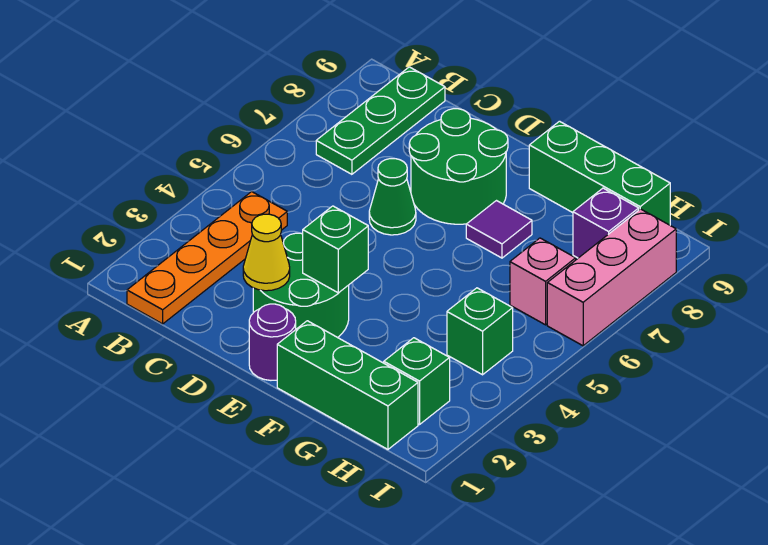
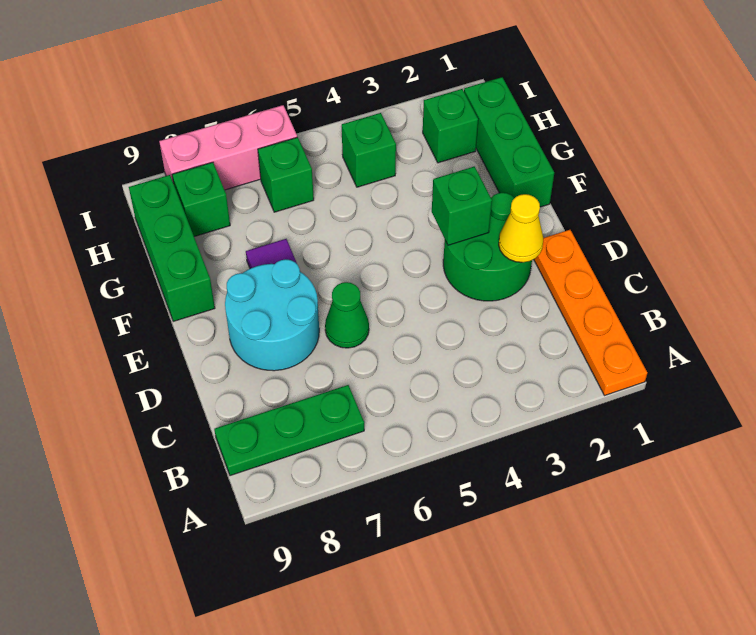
orange plate B1:B4 level 1 -> orange plate A1:D1 level 1
green round brick D7:E8 level 1 -> cyan round brick D7:E8 level 1
purple round brick E1 level 1 -> none
pink brick H6 level 1 -> green brick H6 level 1
purple brick H8 level 1 -> green brick H8 level 1

